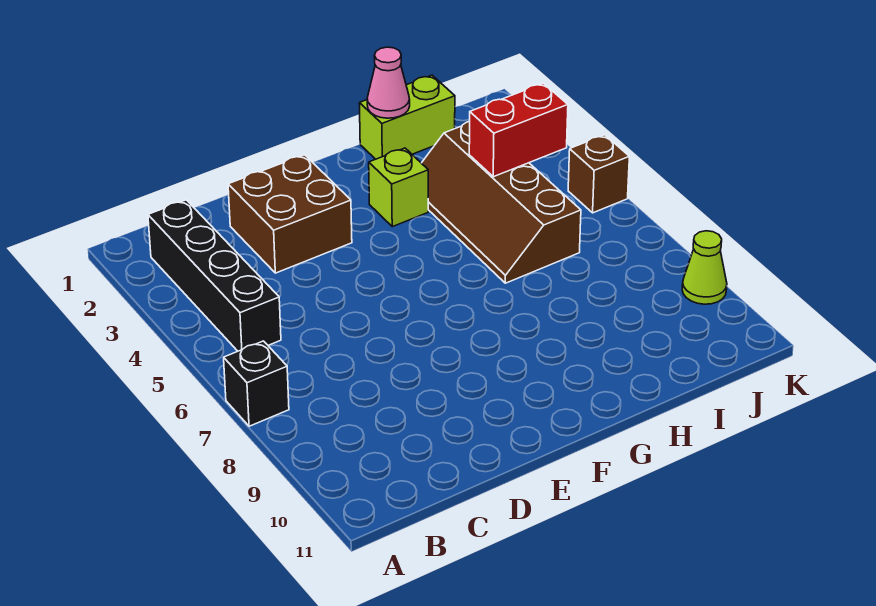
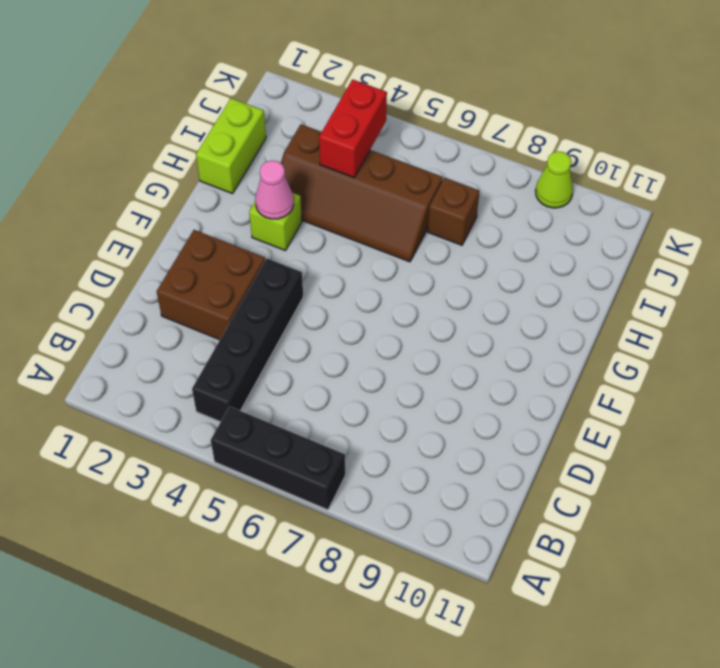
black brick A7 level 1 -> black brick A5:A7 level 1
black brick B2:B5 level 1 -> black brick B4:E4 level 1
pink cone H1 level 2 -> pink cone G3 level 2
brown brick K5 level 1 -> brown brick I7 level 1

